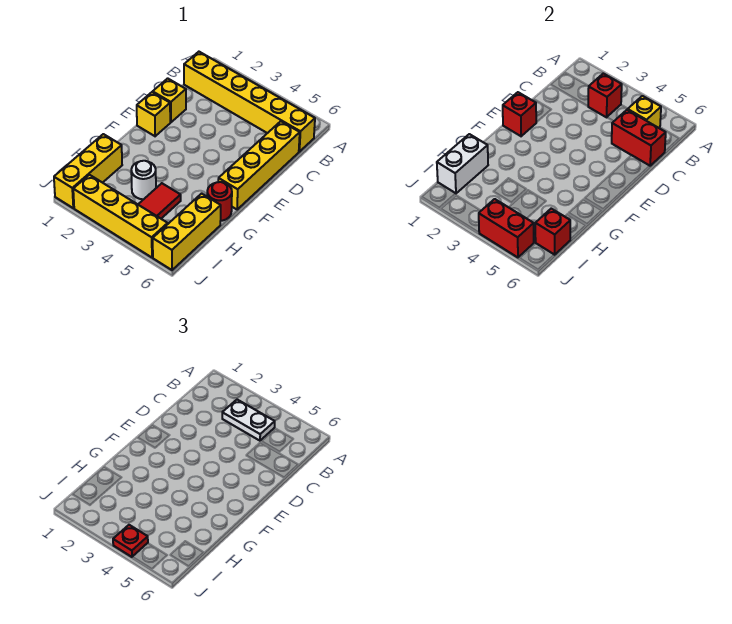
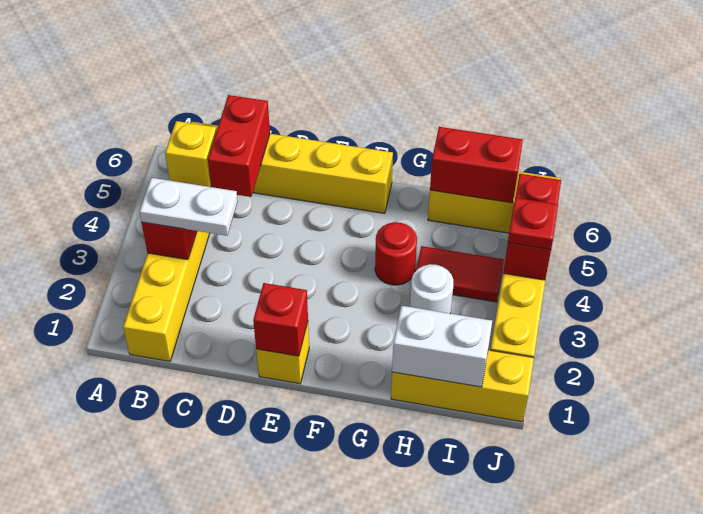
white plate B3:B4 level 3 -> white plate B3:C3 level 3
yellow brick D1 level 1 -> none
red round brick G6 level 1 -> red round brick G4 level 1
red brick I6 level 2 -> red brick H6:I6 level 2

